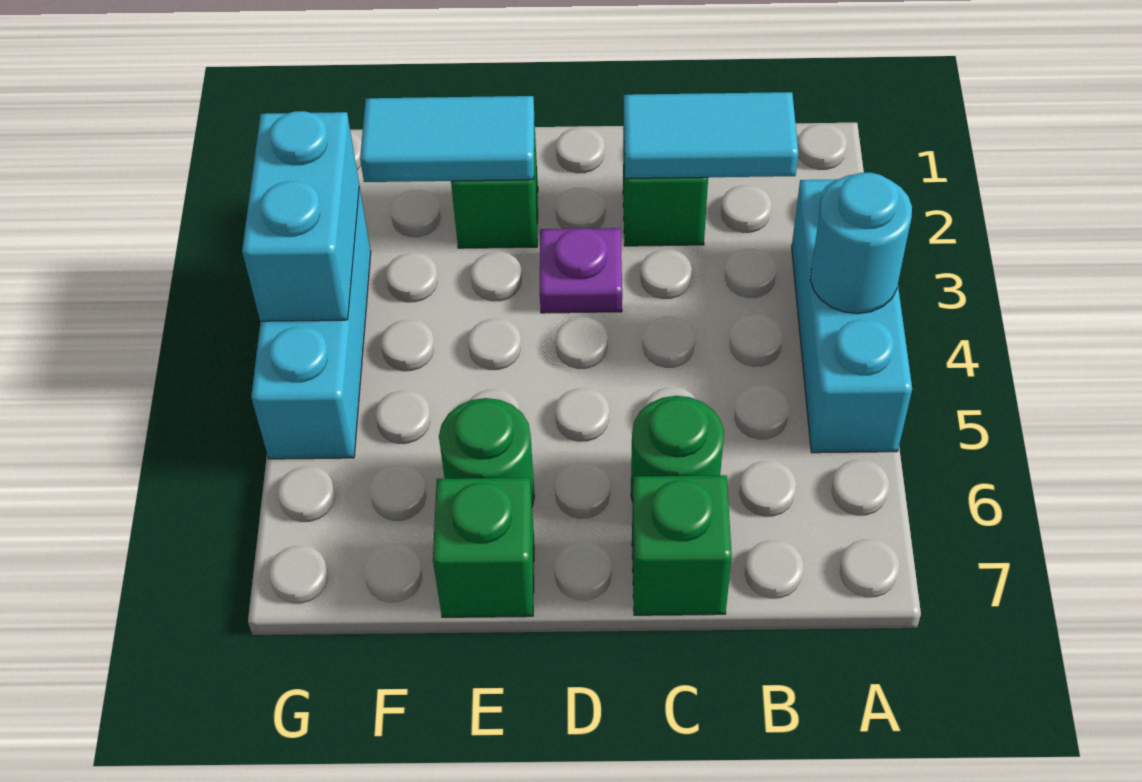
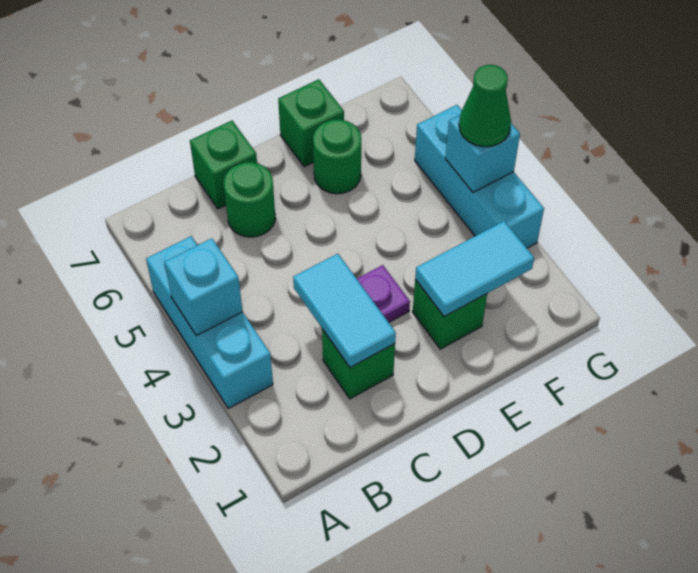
cyan round brick A4 level 2 -> cyan brick A4 level 2
cyan tile B2:C2 level 2 -> cyan tile C2:C3 level 2
cyan brick G3:G4 level 2 -> cyan brick G4 level 2
none -> green cone G4 level 3

